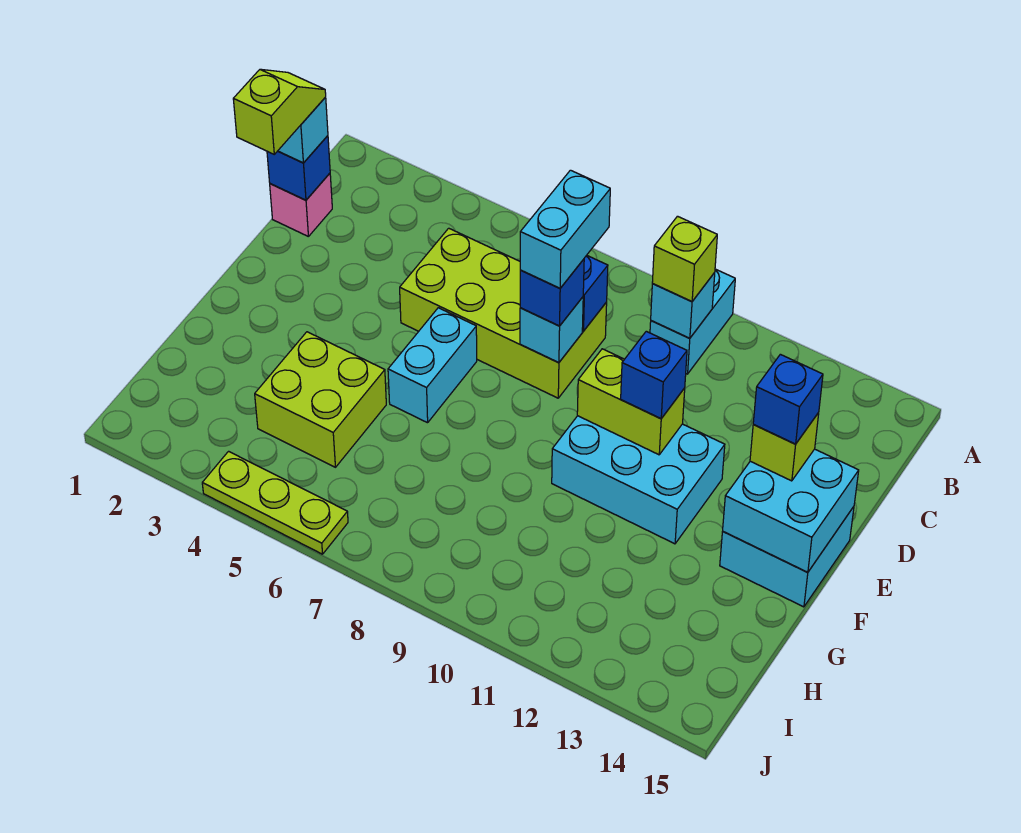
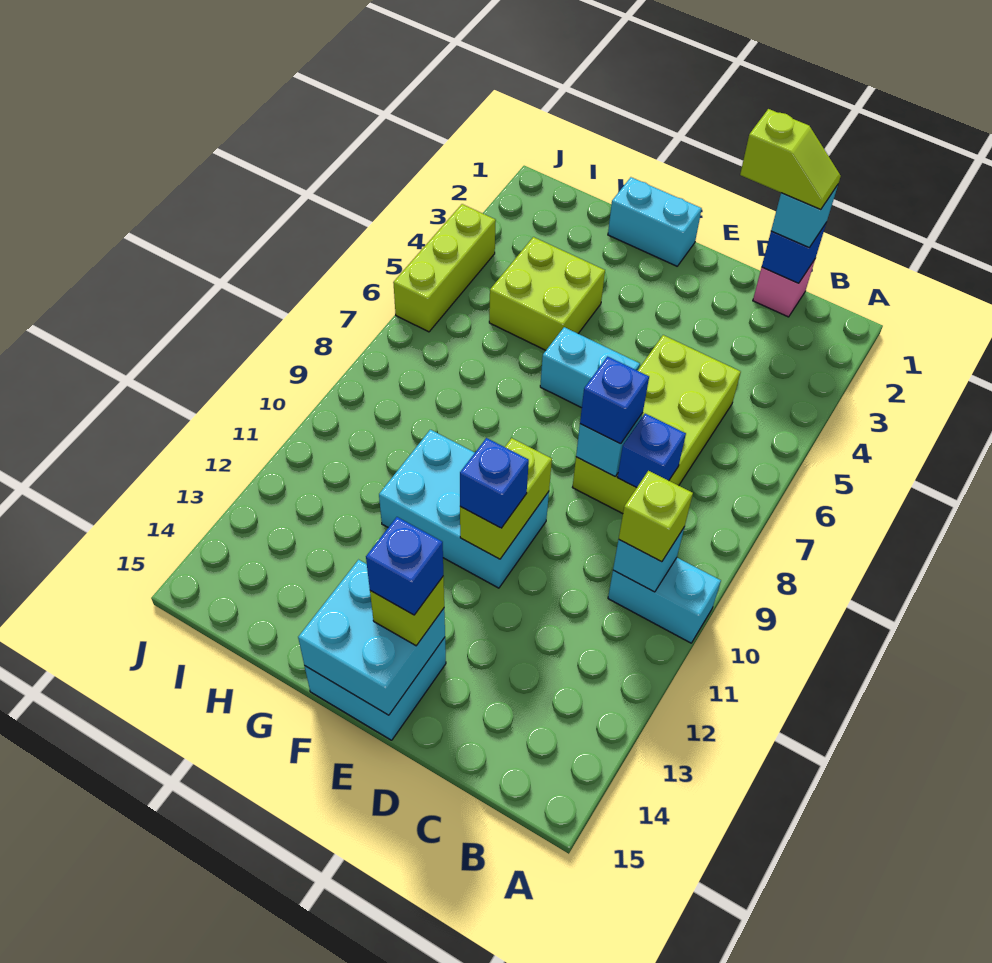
cyan brick C8:D8 level 4 -> cyan brick F1:G1 level 1
cyan brick E10:F12 level 1 -> cyan brick E10:G11 level 1
lime plate J4:J6 level 1 -> lime brick J4:J6 level 1

